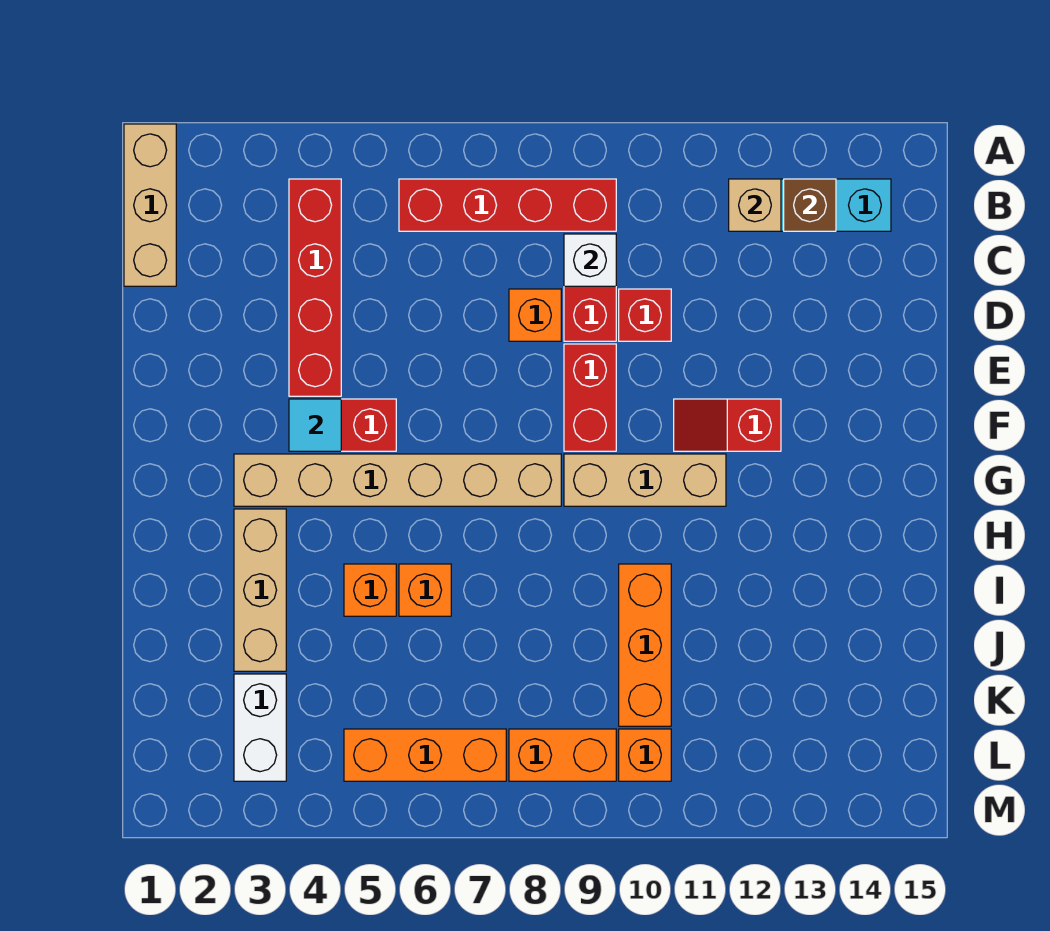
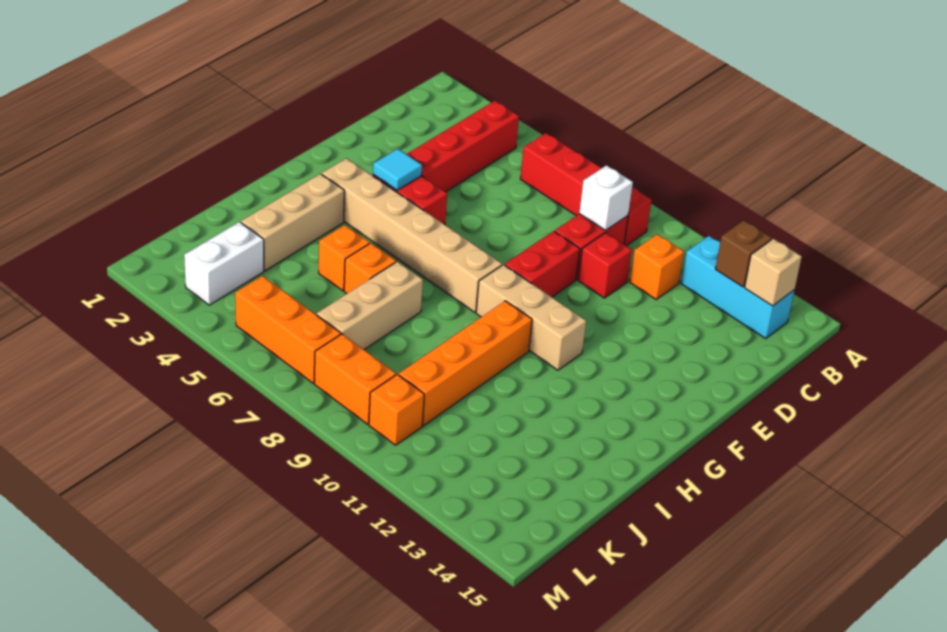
tan brick A1:C1 level 1 -> tan brick I7:K7 level 1
tan brick B12 level 2 -> tan brick B14 level 2
orange brick D8 level 1 -> orange brick C11 level 1
red slope F11:F12 level 1 top 12 -> none
orange brick I10:K10 level 1 -> orange brick H10:K10 level 1

